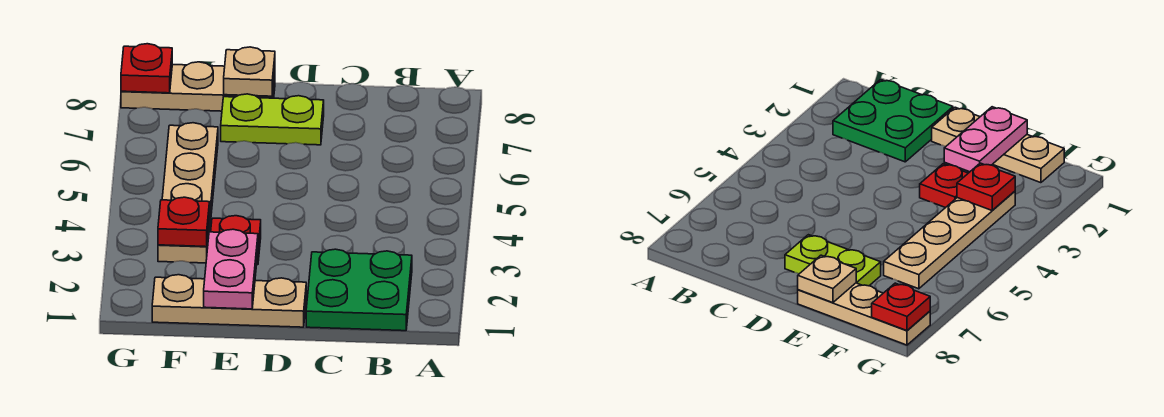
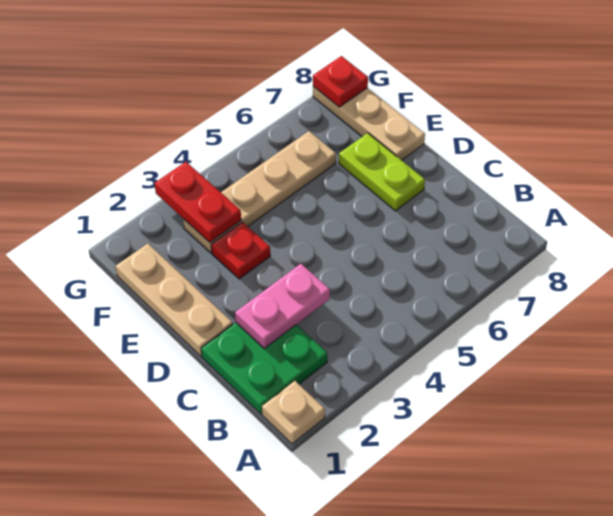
pink plate E1:E2 level 2 -> pink plate C2:C3 level 2
tan plate E8 level 2 -> tan plate A1 level 1
red plate F3 level 2 -> red plate F3:G3 level 2

